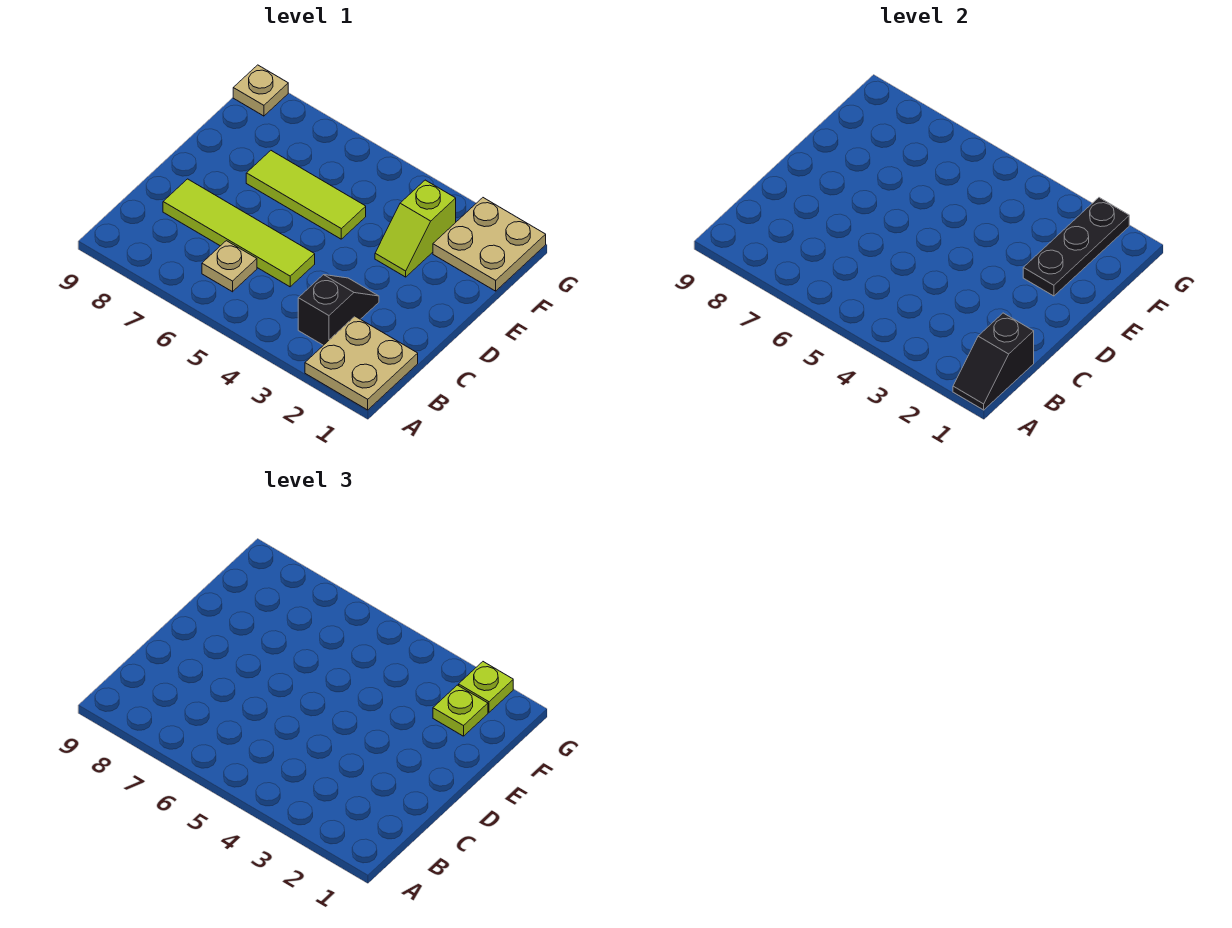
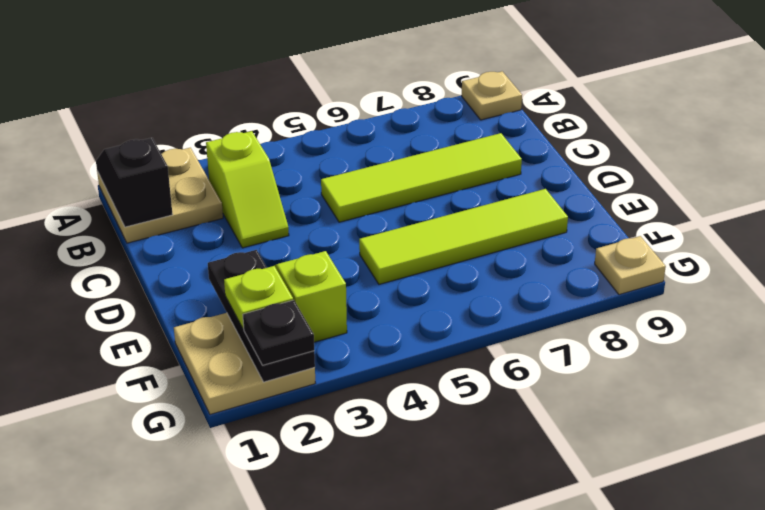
black slope B3:C3 level 1 top B -> lime slope B3:C3 level 1 top B
tan plate B6 level 1 -> tan plate A9 level 1
lime tile E5:E7 level 1 -> lime tile E5:E8 level 1
lime plate G2 level 3 -> black plate G2 level 3

